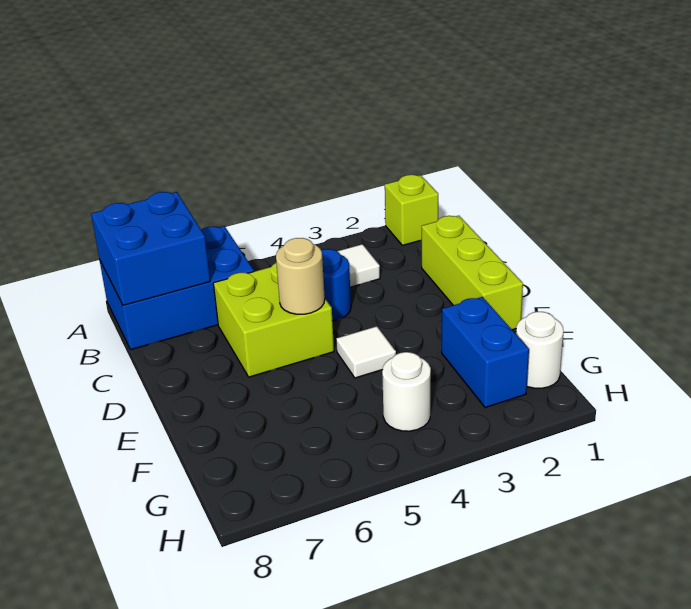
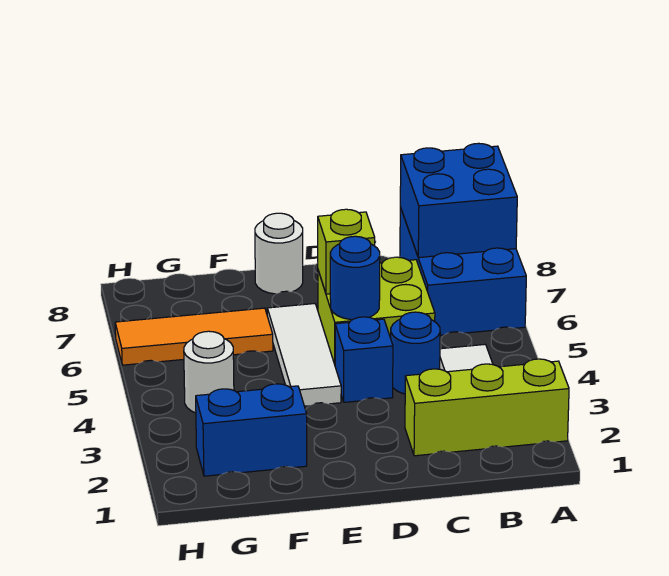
lime brick A1 level 1 -> lime brick D6 level 2
lime brick C1:E1 level 1 -> lime brick A2:C2 level 1
none -> blue brick D4 level 1
tan round brick D5 level 2 -> blue round brick D5 level 2
white tile E4 level 1 -> white tile E4:E6 level 1
none -> orange tile F6:H6 level 1
white round brick G1 level 1 -> white round brick E8 level 1

